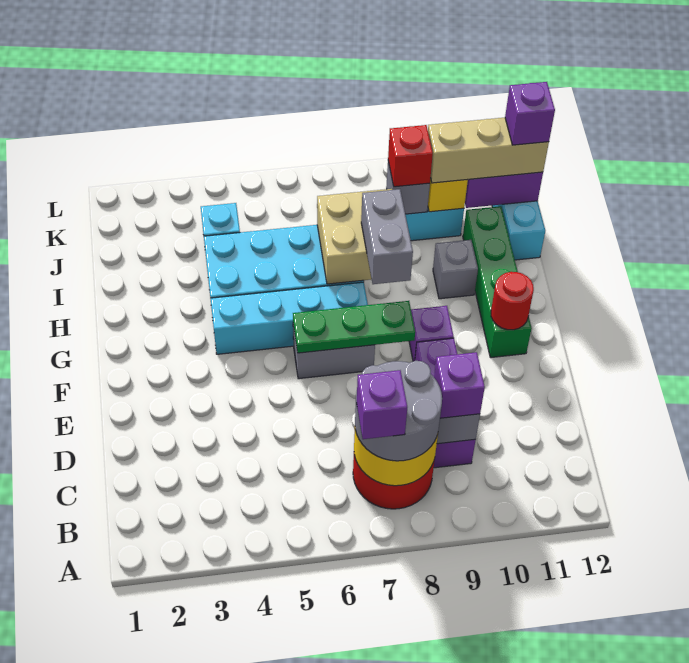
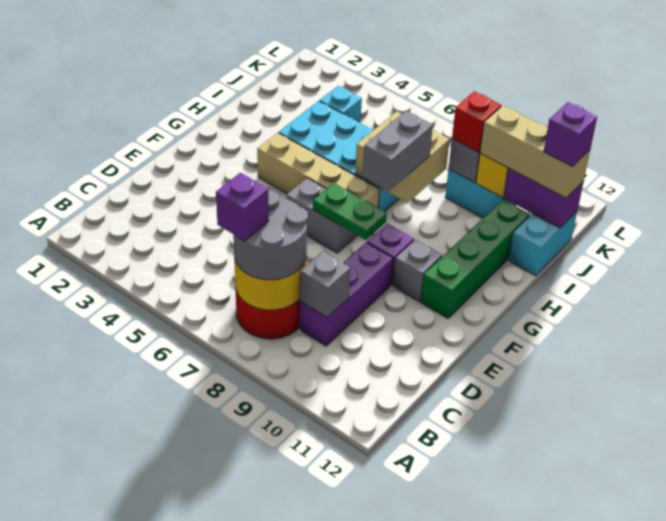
purple brick C9 level 3 -> none
green plate F6:F8 level 2 -> green plate F7:F8 level 2
red round brick F11 level 2 -> none
cyan brick G4:G7 level 1 -> tan brick G4:G7 level 1
grey brick H10 level 1 -> grey brick F10 level 1

